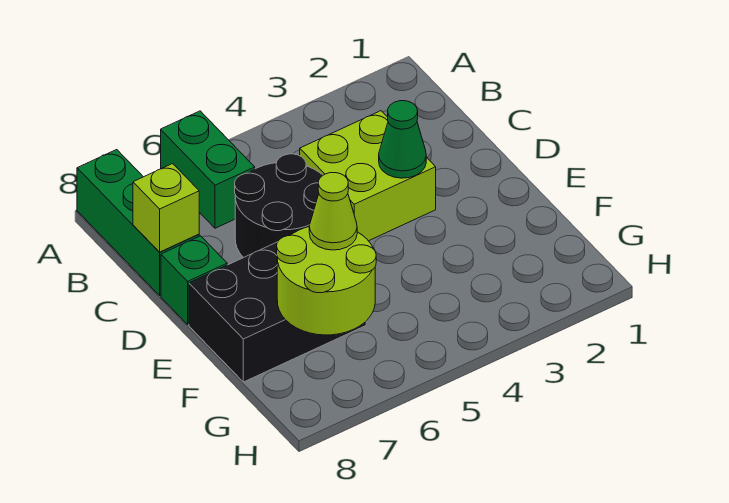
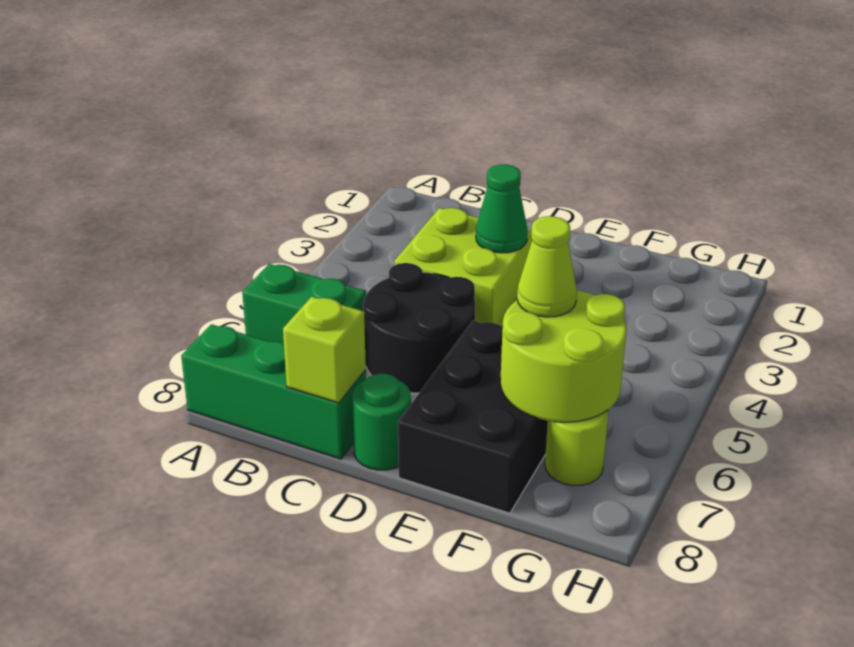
green brick D8 level 1 -> green round brick D8 level 1
none -> lime round brick G7 level 1

